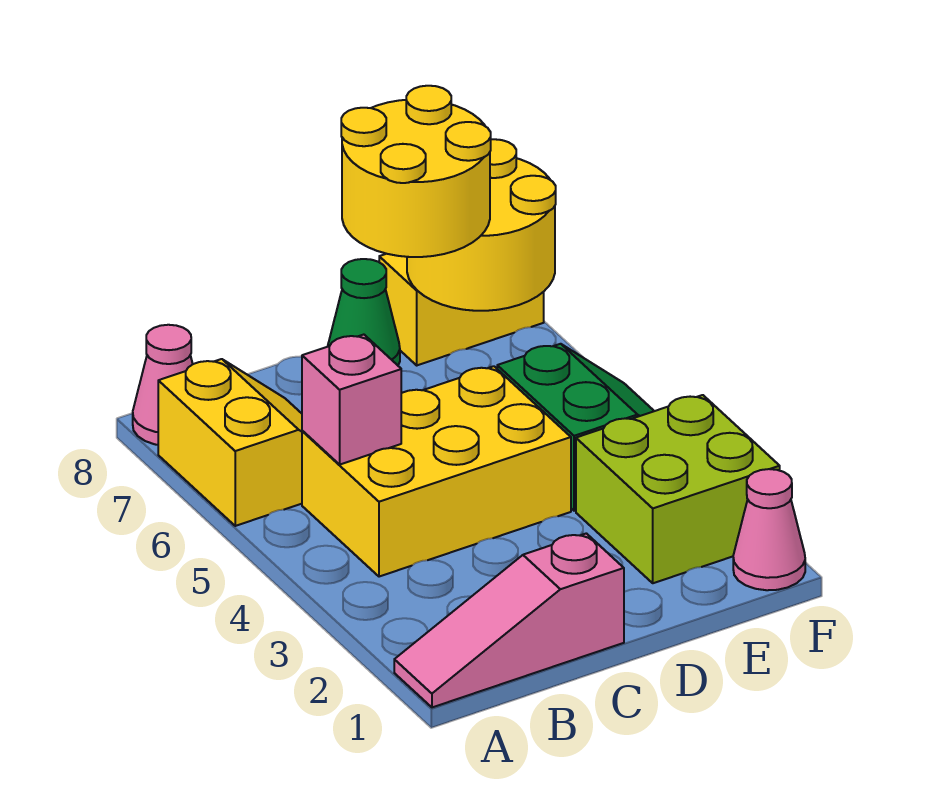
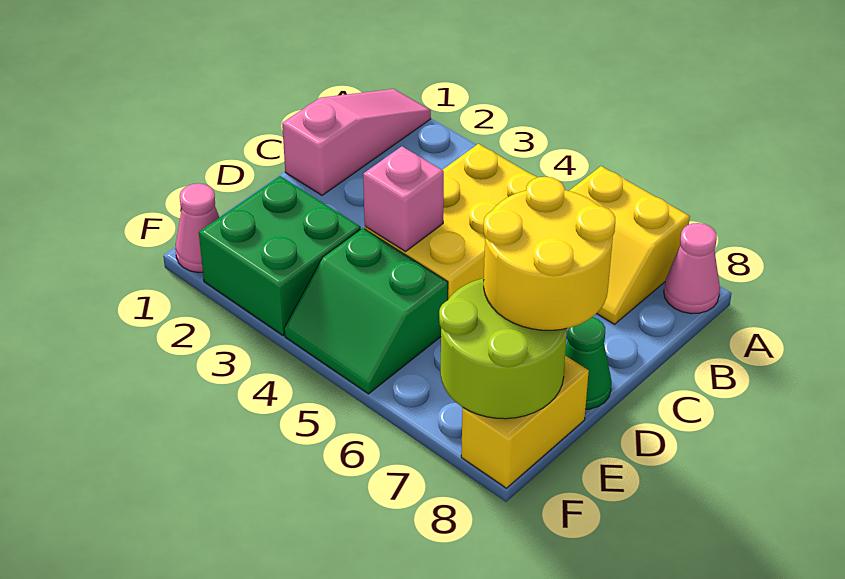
pink brick B5 level 2 -> pink brick D4 level 2
lime brick E2:F3 level 1 -> green brick E2:F3 level 1
yellow round brick E7:F8 level 2 -> lime round brick E7:F8 level 2

